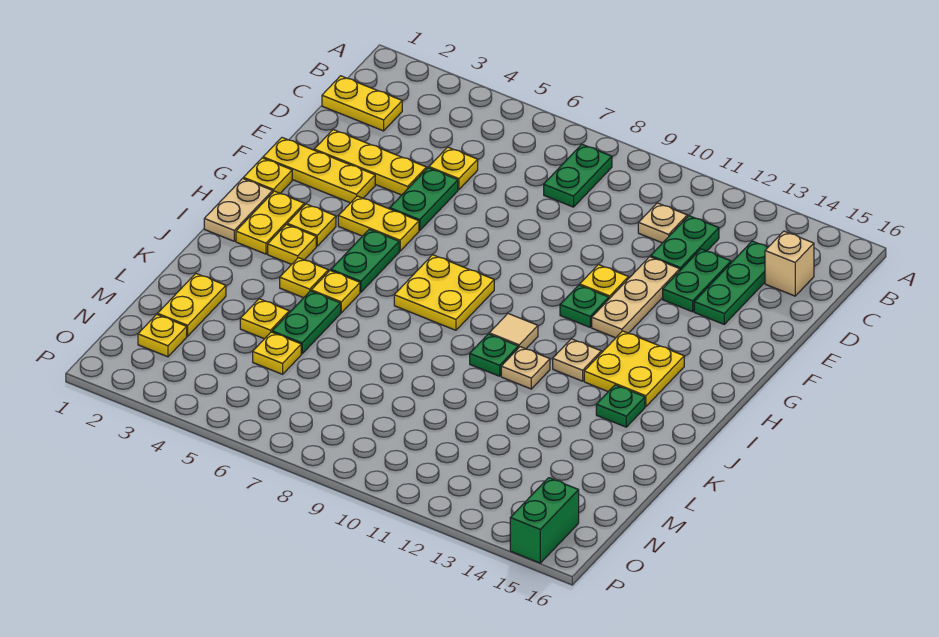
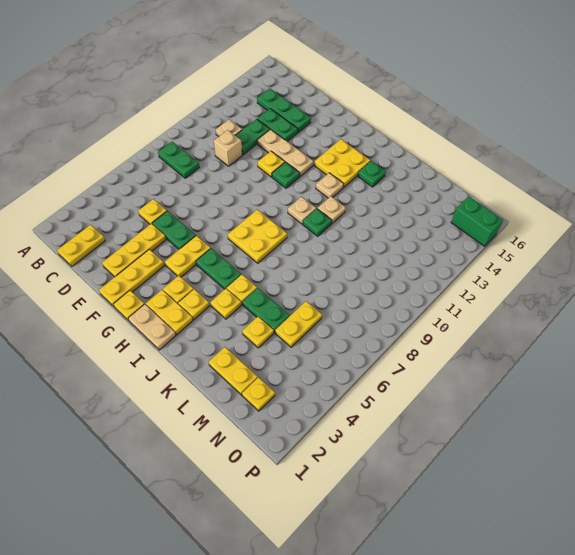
green plate C12:D12 level 1 -> green plate D11:D12 level 1
tan brick C15 level 1 -> tan brick D10 level 1
tan tile I10 level 1 -> tan plate I10 level 1
yellow plate M5 level 1 -> yellow plate M5:M6 level 1

